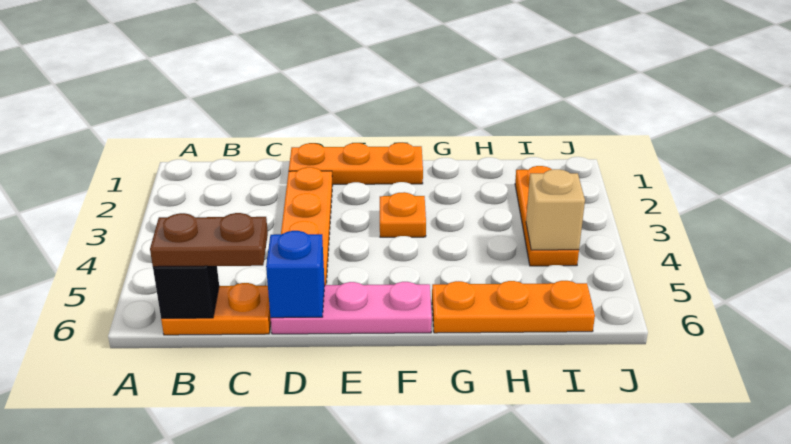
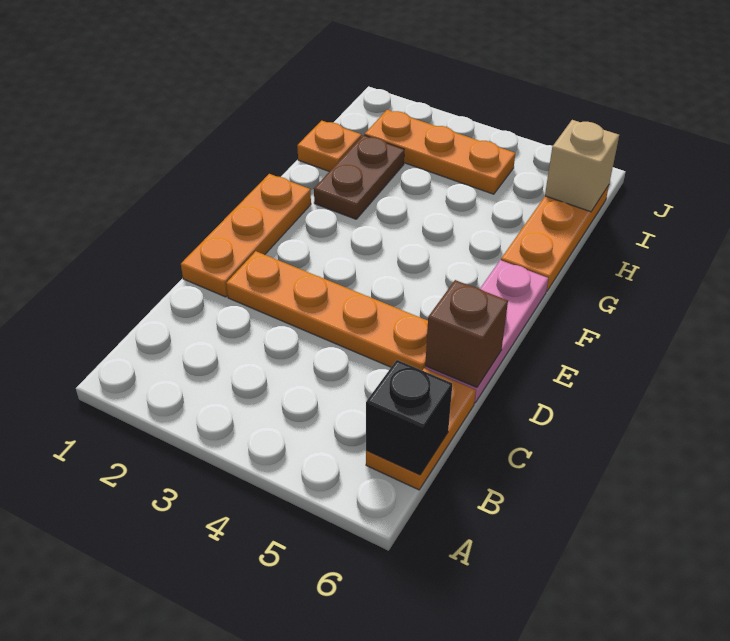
brown plate B6:C6 level 3 -> brown plate G2:H2 level 1
blue brick D6 level 2 -> brown brick D6 level 2
orange plate F3 level 1 -> orange plate H1 level 1
tan brick I4 level 2 -> tan brick I6 level 2

